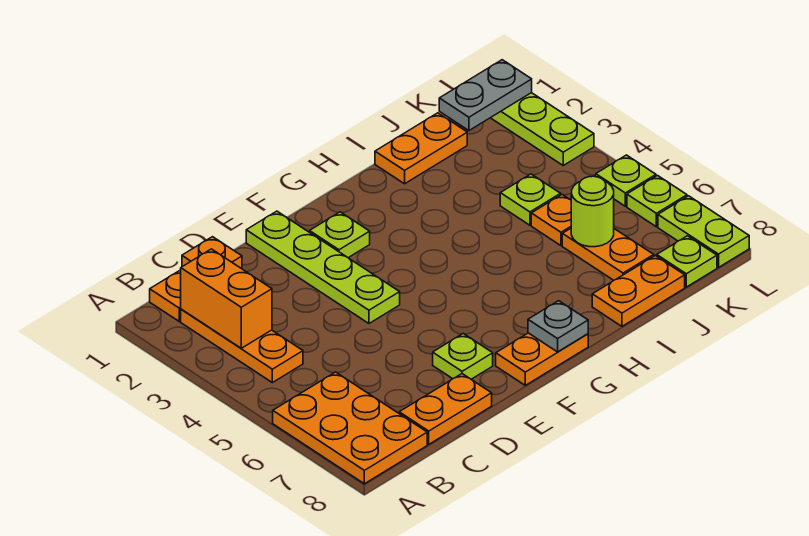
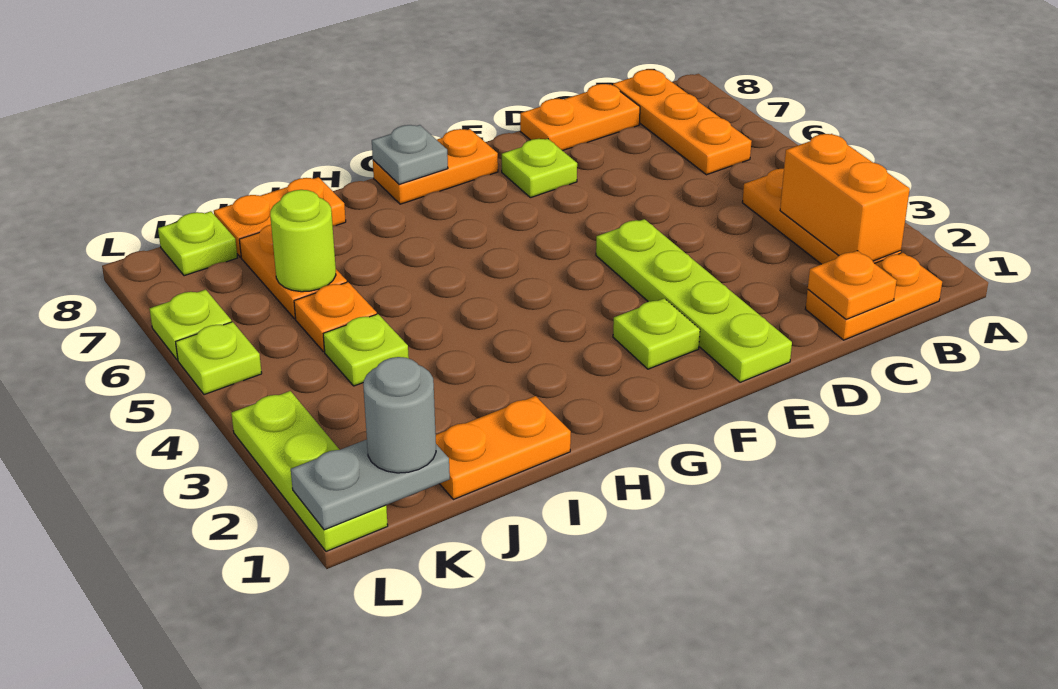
orange plate A6:B8 level 1 -> orange plate B6:B8 level 1
none -> grey round brick K1 level 3
lime plate L7:L8 level 1 -> none

